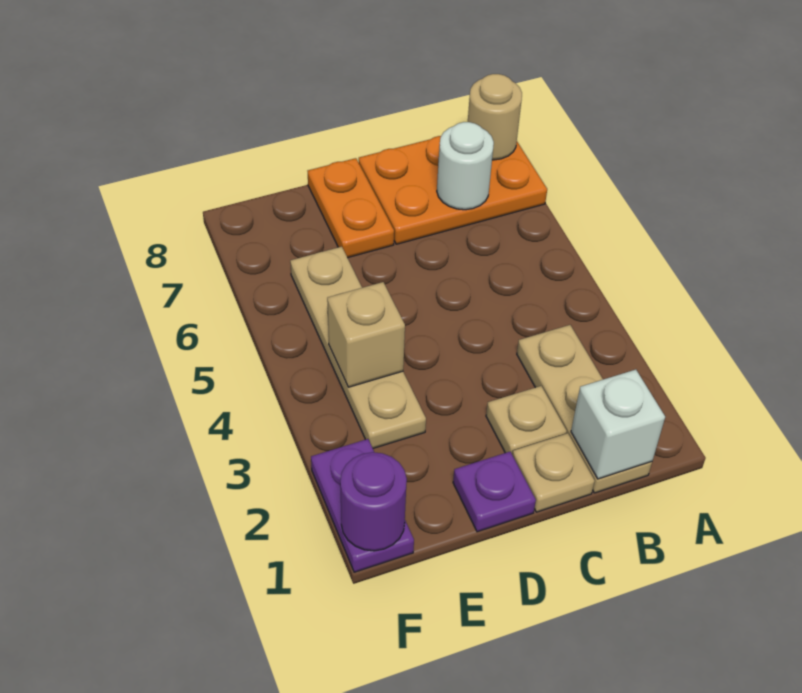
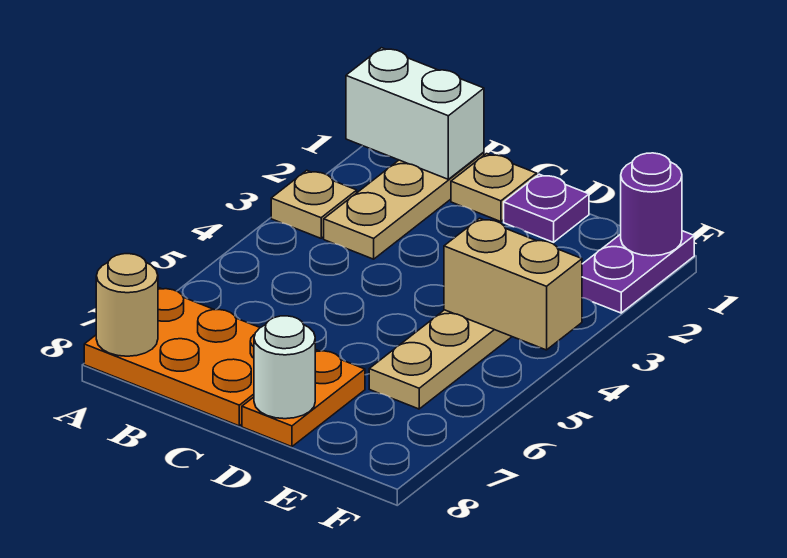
white brick B1 level 2 -> white brick A1:B1 level 2
white round brick B7 level 2 -> white round brick D8 level 2
tan plate C2 level 1 -> tan plate A3 level 1
tan brick E4 level 2 -> tan brick E4:F4 level 2

